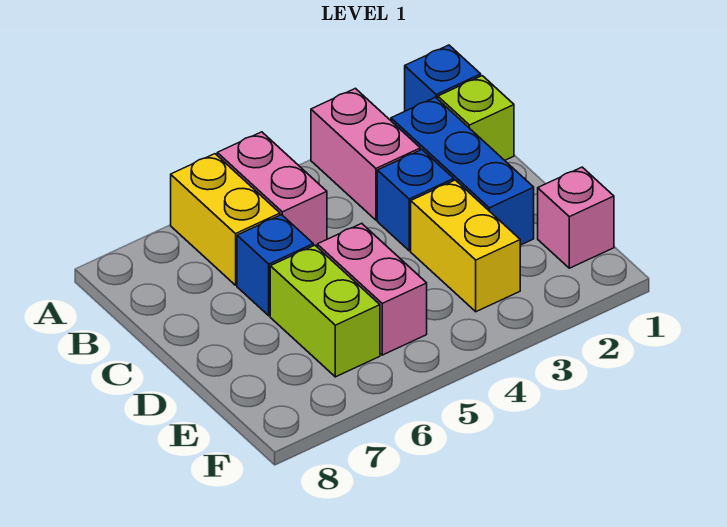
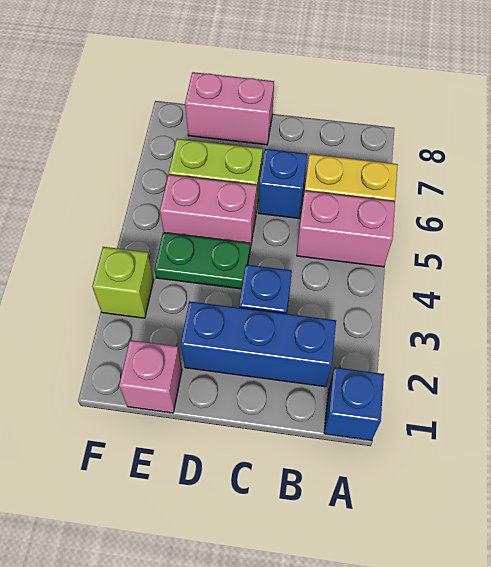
pink brick A3:B3 level 1 -> pink brick D8:E8 level 1
lime brick B1 level 1 -> lime brick F3 level 1
yellow brick D3:E3 level 1 -> none
none -> green plate D4:E4 level 1

